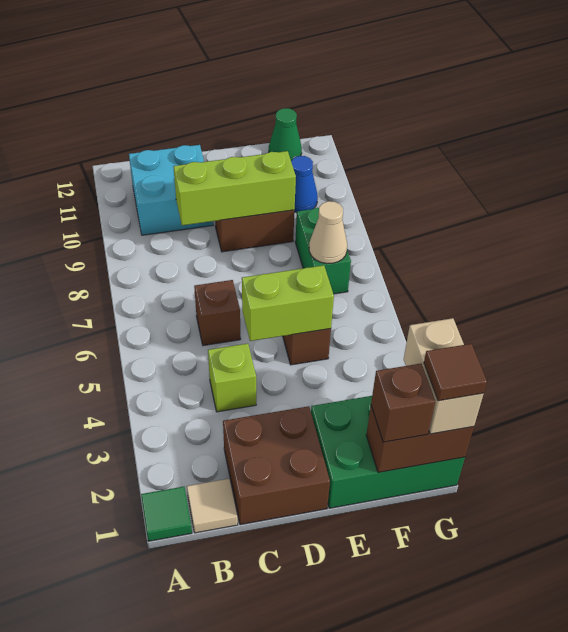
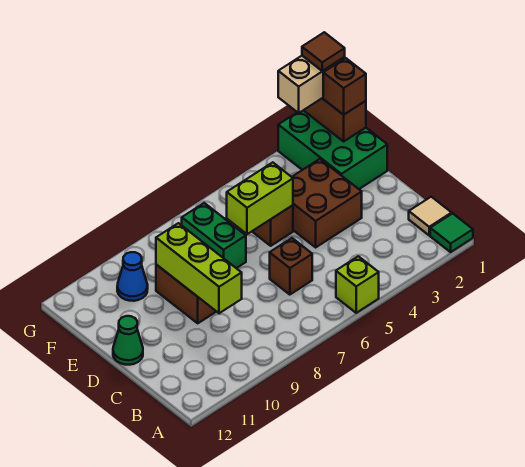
cyan brick B10:C11 level 1 -> none
brown brick C1:D2 level 1 -> brown brick D3:E4 level 1
lime brick C4 level 1 -> lime brick A5 level 1
lime brick D5:E5 level 2 -> lime brick E5:E6 level 2
green brick F7:F8 level 1 -> green brick E7:F7 level 1
tan cone F7 level 2 -> none
green cone F12 level 1 -> green cone D12 level 1

